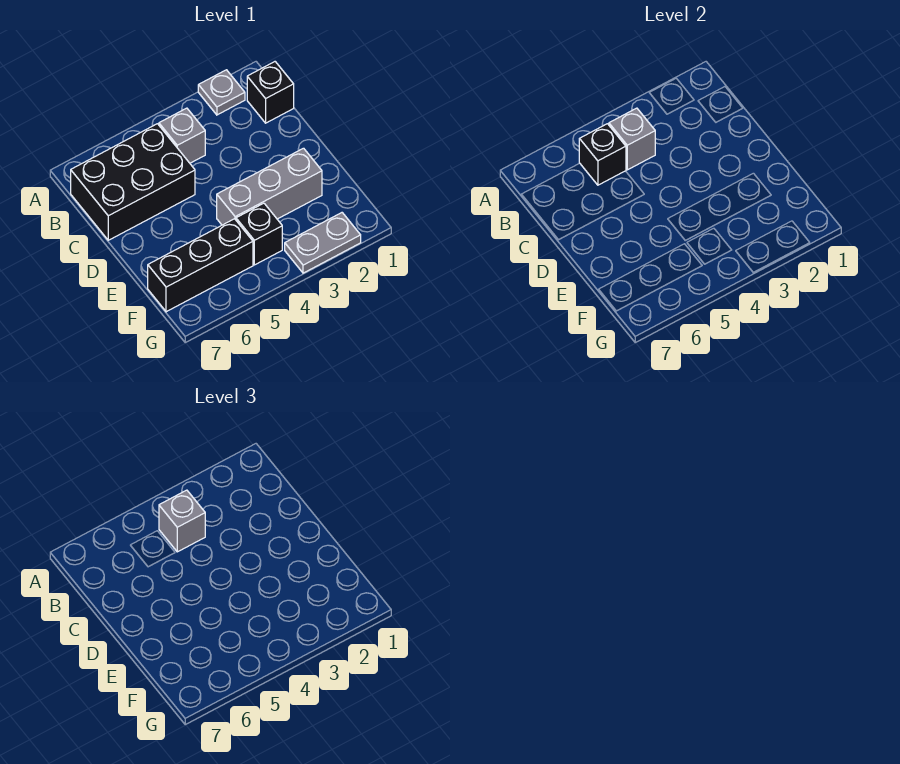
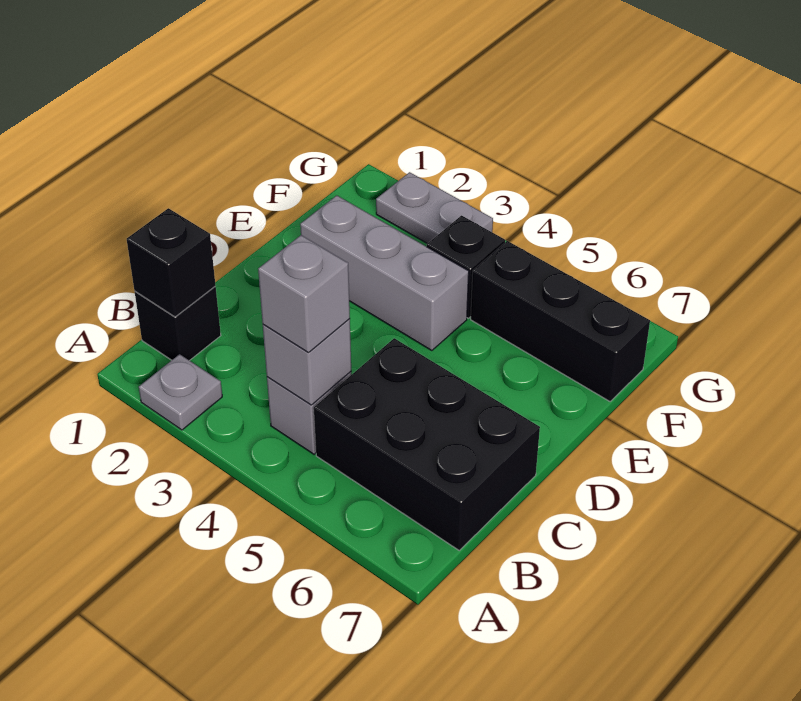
black brick B5 level 2 -> black brick B1 level 2

